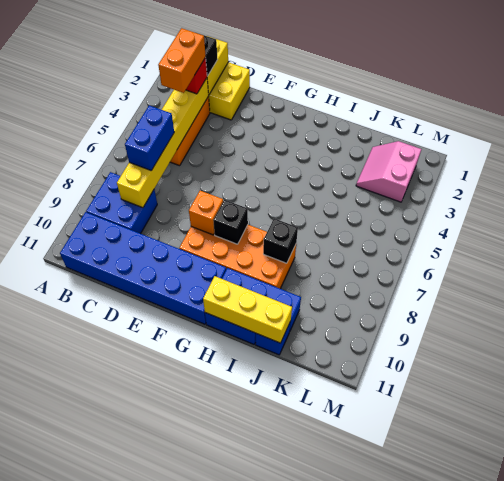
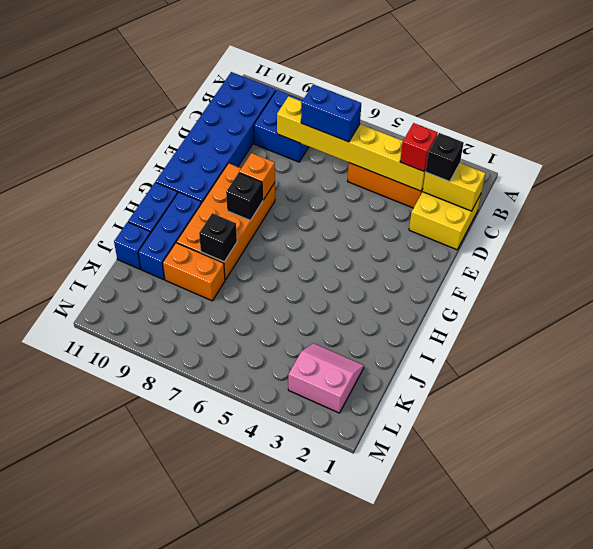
orange brick C3:C4 level 4 -> orange brick J8:J9 level 1
yellow brick H11:J11 level 2 -> none

